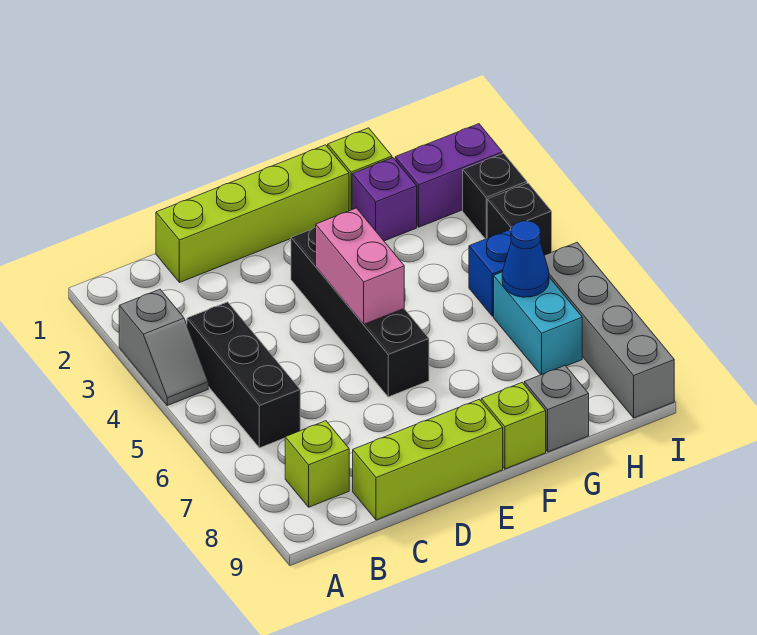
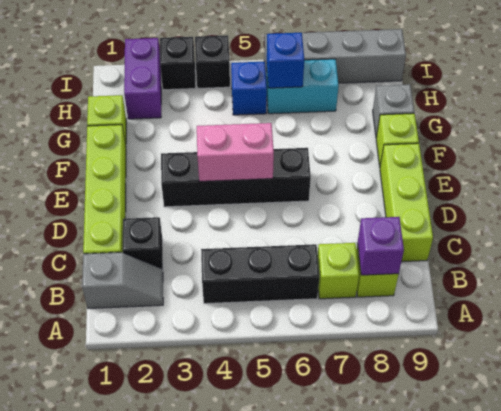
grey slope A3:A4 level 1 top 3 -> grey slope B1:B2 level 1 top 1
none -> lime brick B7 level 1
none -> black brick C2 level 1
purple brick G2 level 1 -> purple brick B8 level 2
blue cone H6 level 2 -> blue brick H6 level 2

